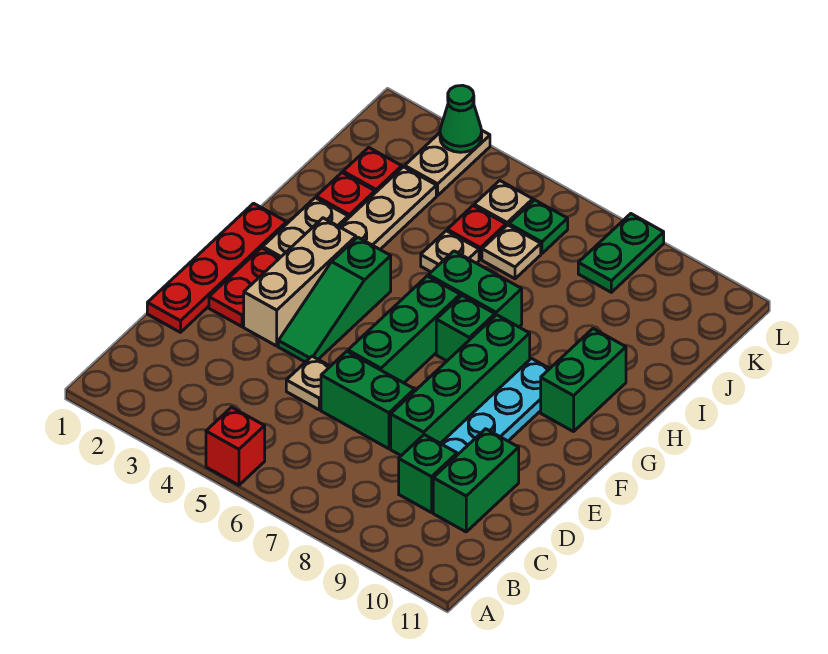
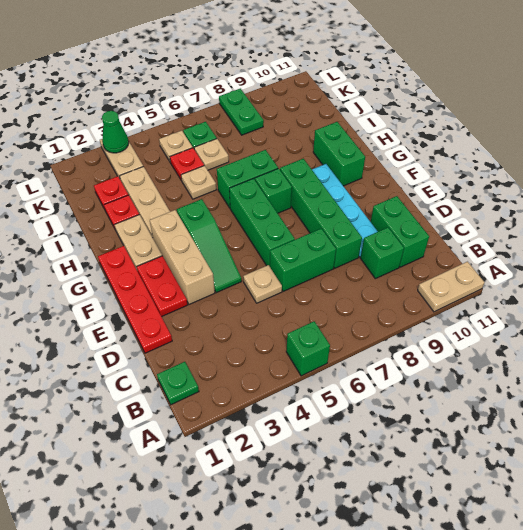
red brick A5 level 1 -> green brick A5 level 1
none -> tan plate A10:A11 level 1
none -> green plate B1 level 1

